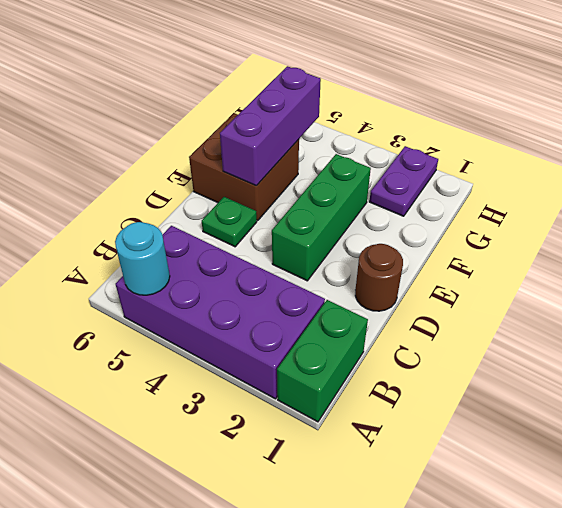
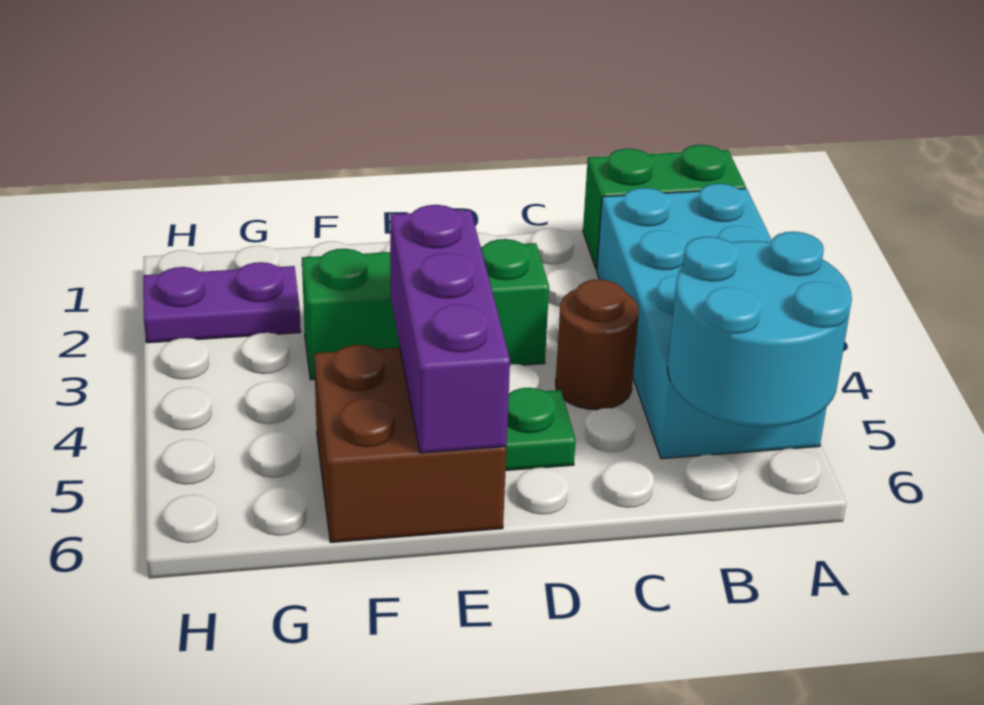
purple brick A2:B5 level 1 -> cyan brick A2:B5 level 1
cyan round brick A5 level 2 -> cyan round brick A5:B6 level 2
brown round brick D1 level 1 -> brown round brick C4 level 1
purple brick E5:G5 level 2 -> purple brick E4:E6 level 2

